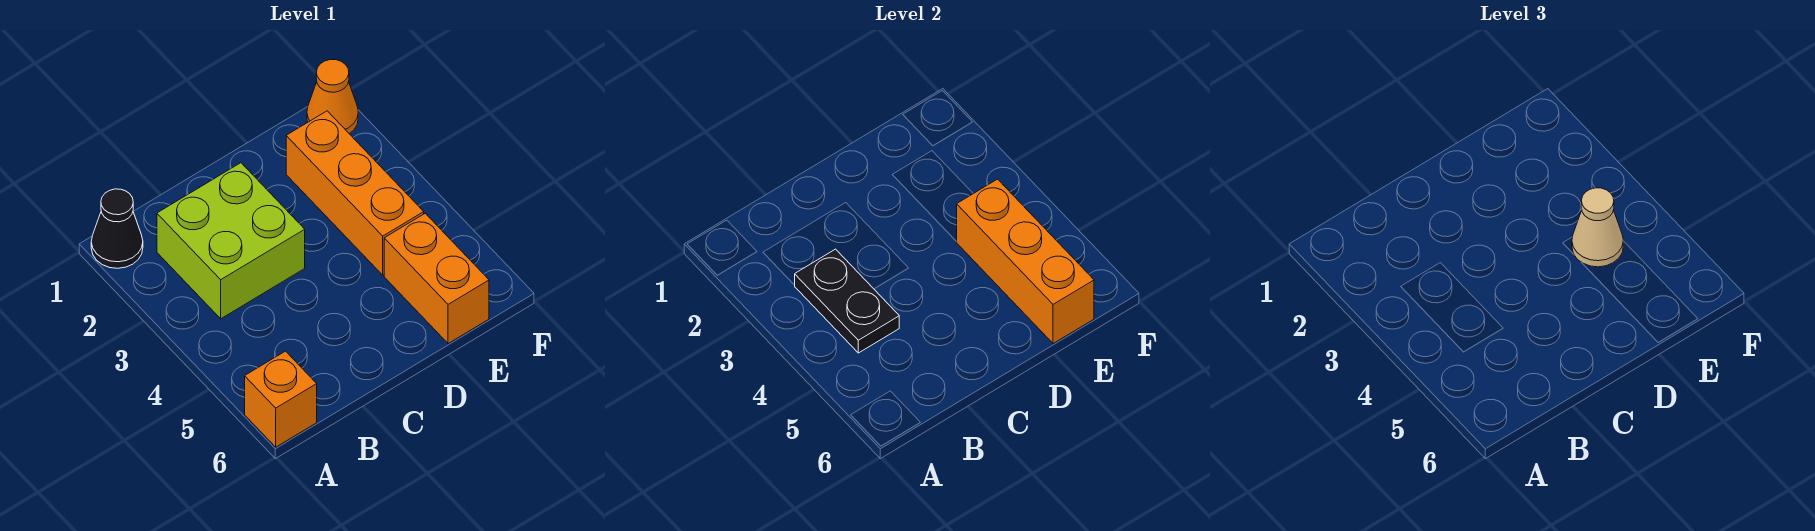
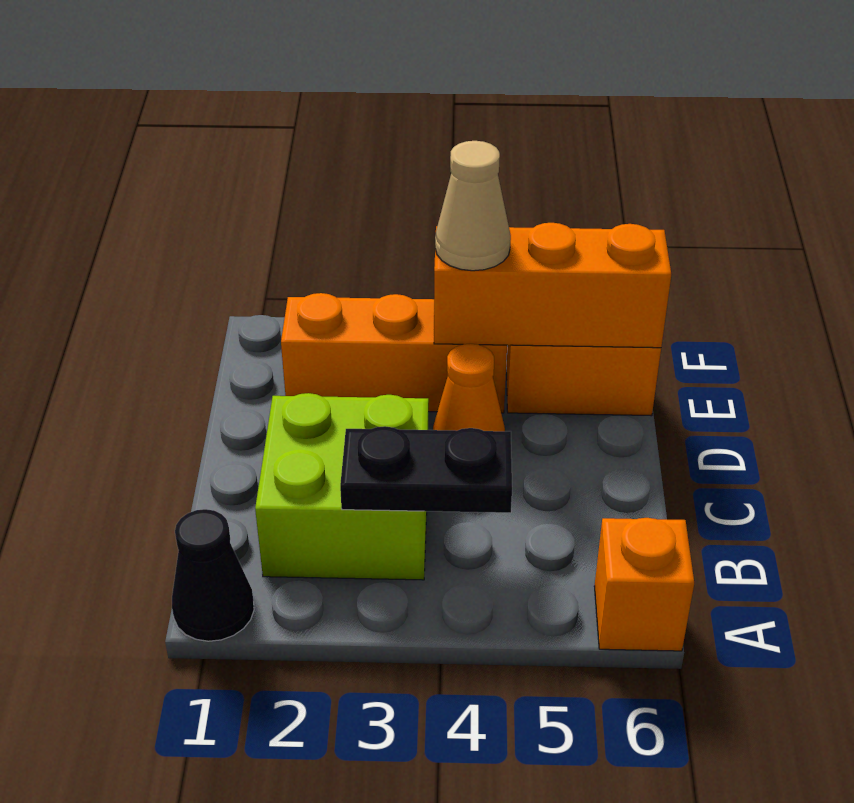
orange cone F1 level 1 -> orange cone D4 level 1

